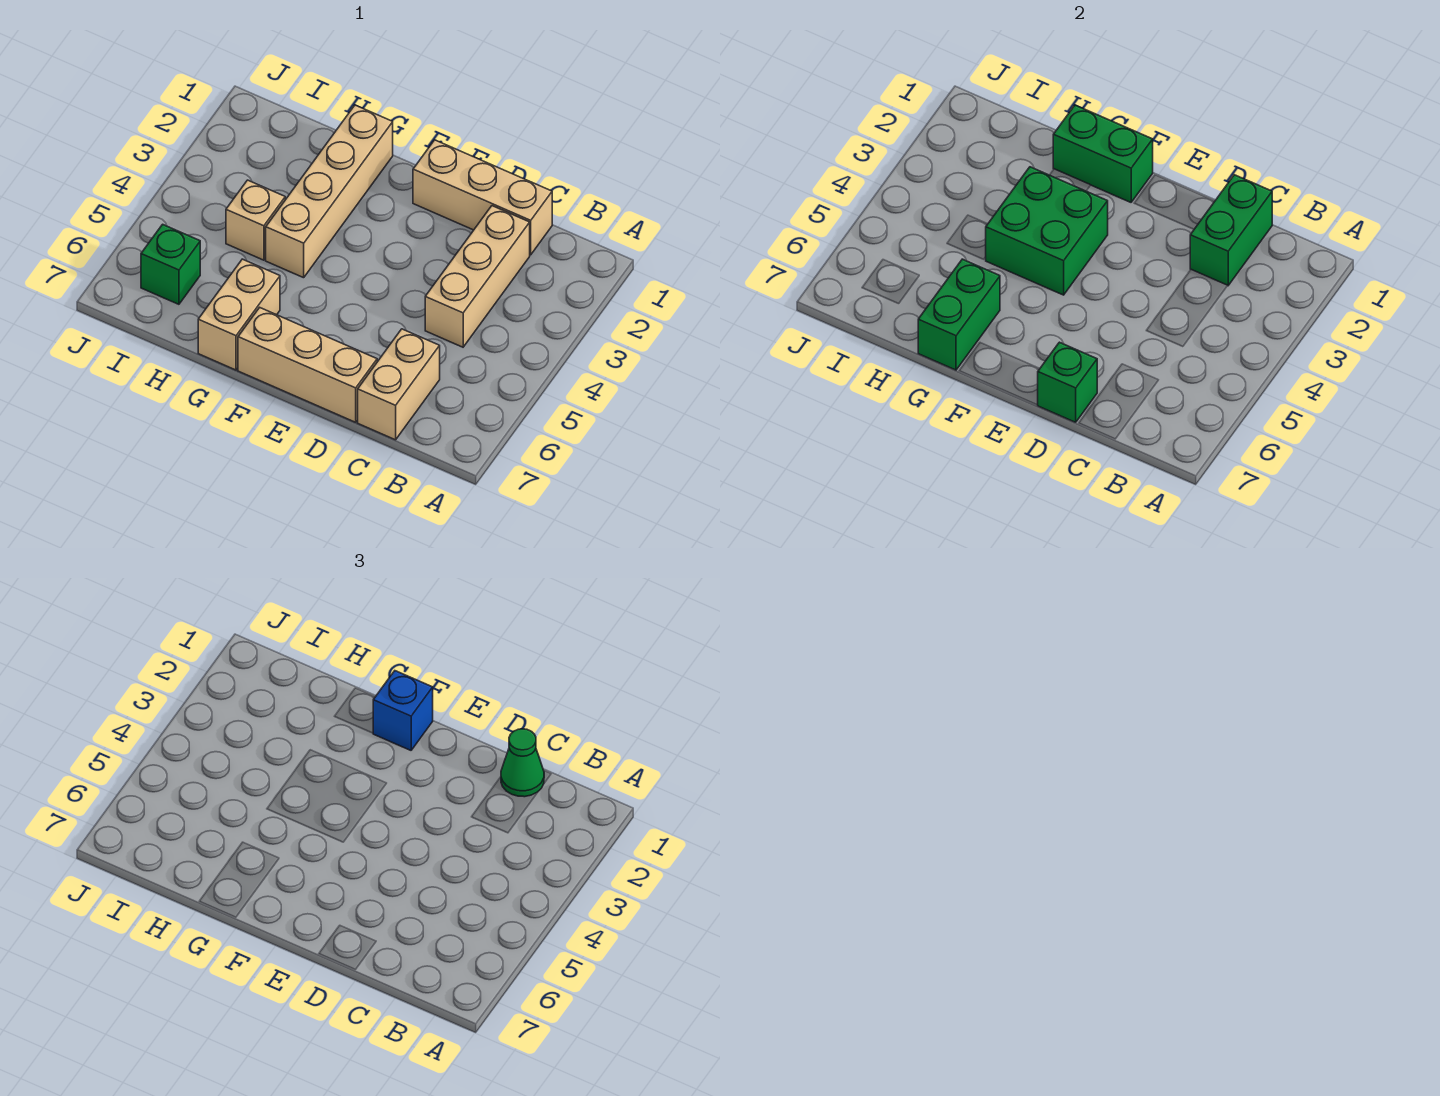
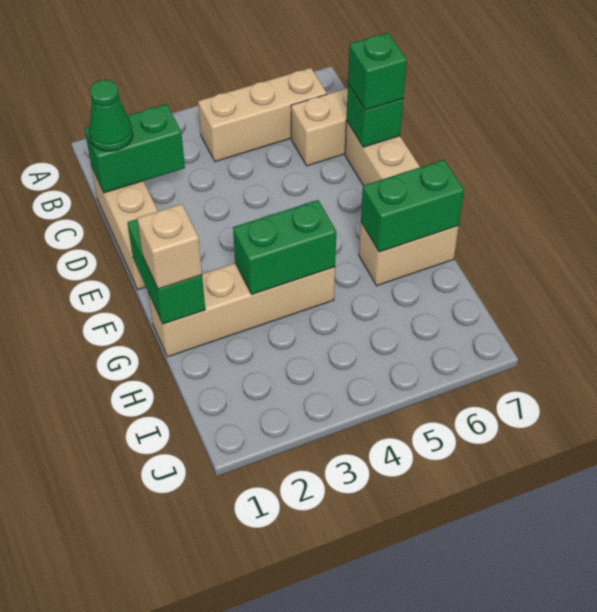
tan brick C2:C4 level 1 -> tan brick B4:B6 level 1
blue brick F1 level 3 -> none
green brick F3:G4 level 2 -> green brick G3:G4 level 2
tan brick H4 level 1 -> tan brick G1 level 3
green brick I6 level 1 -> green brick D7 level 3

